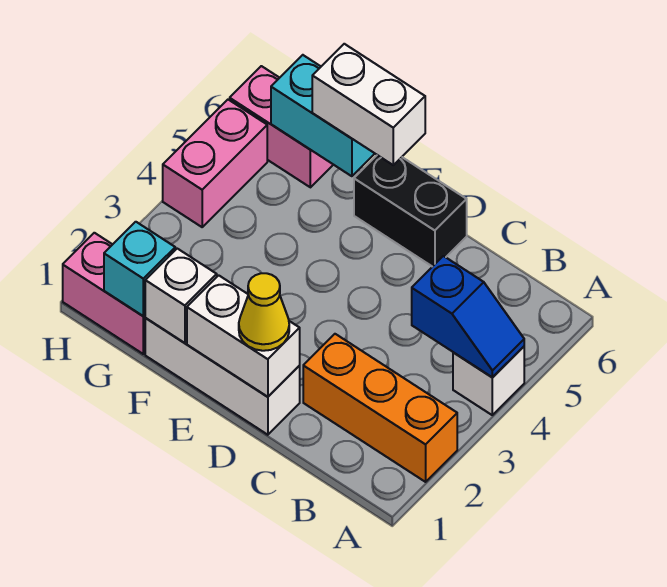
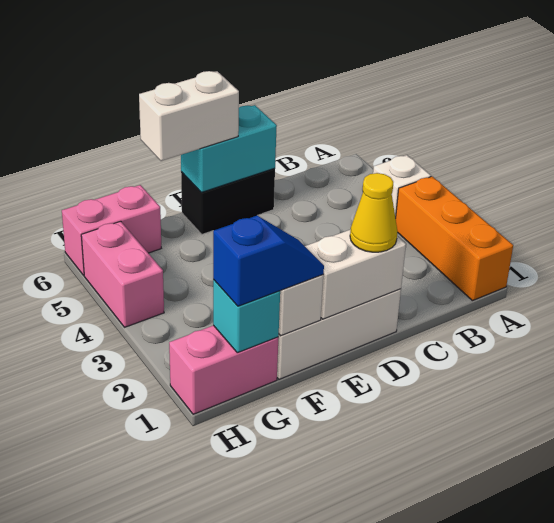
orange brick A2:C2 level 1 -> orange brick A1:A3 level 1
blue slope A4:B4 level 2 top B -> blue slope F1:G1 level 3 top G
cyan brick F6:G6 level 2 -> cyan brick D6:E6 level 2

